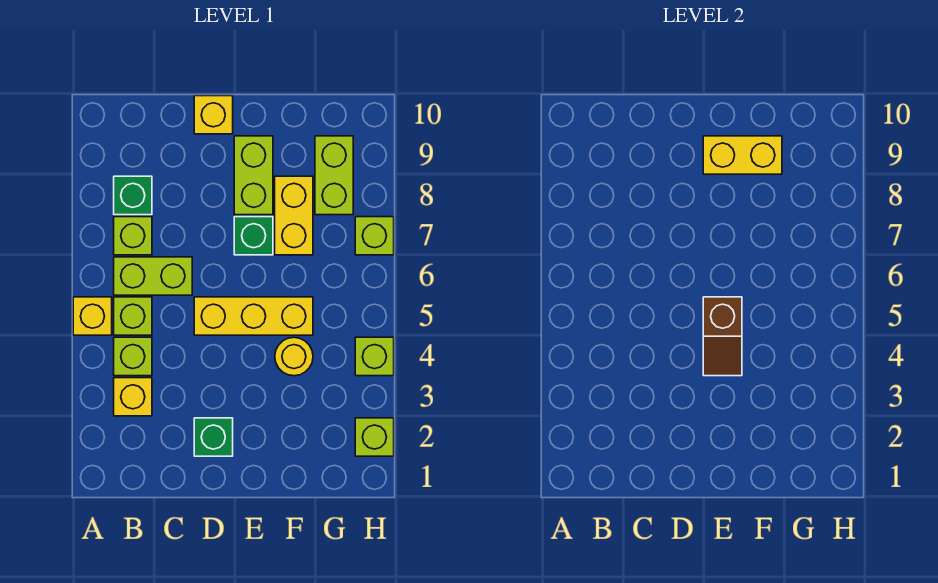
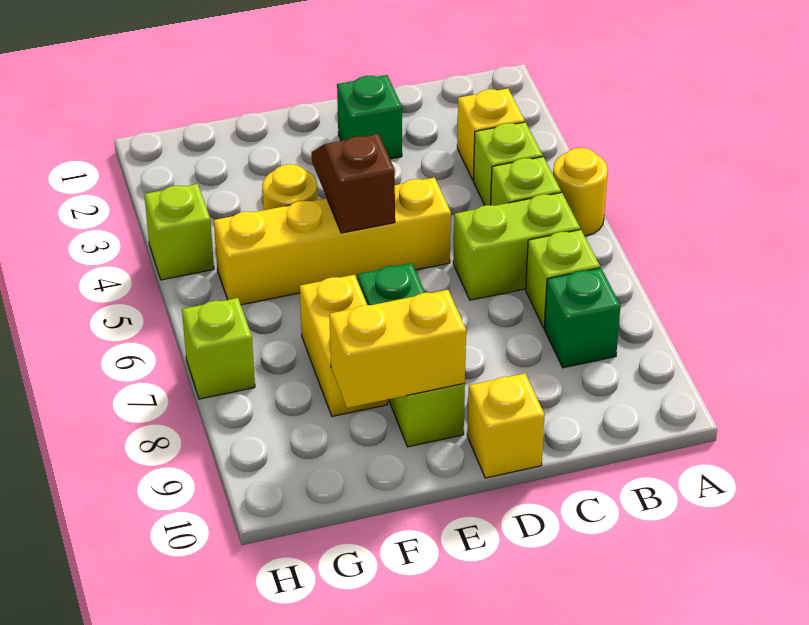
yellow brick A5 level 1 -> yellow round brick A5 level 1
yellow brick D5:F5 level 1 -> yellow brick D5:G5 level 1
lime brick G8:G9 level 1 -> none
lime brick H2 level 1 -> none

